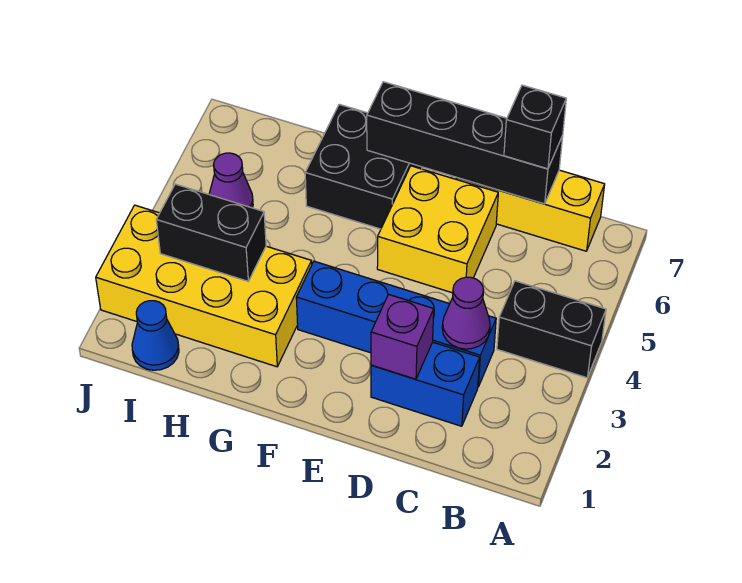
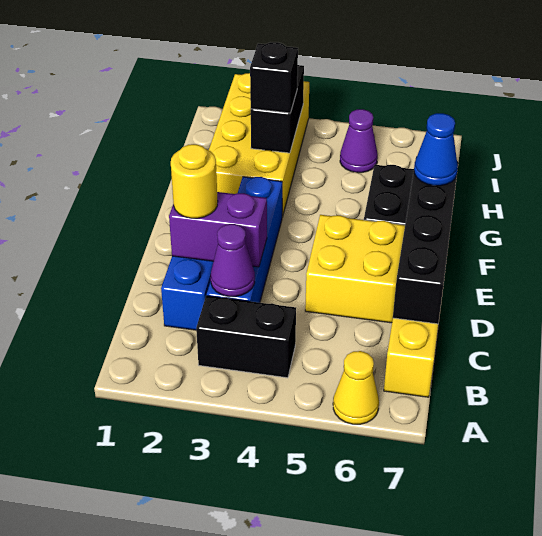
black brick A4:B4 level 1 -> black brick B3:B4 level 1
none -> yellow cone A6 level 1
black brick C7 level 3 -> black brick H3 level 3
purple brick D2 level 2 -> purple brick D2:D3 level 2
none -> yellow round brick D2 level 3
blue cone I1 level 1 -> blue cone F7 level 3

